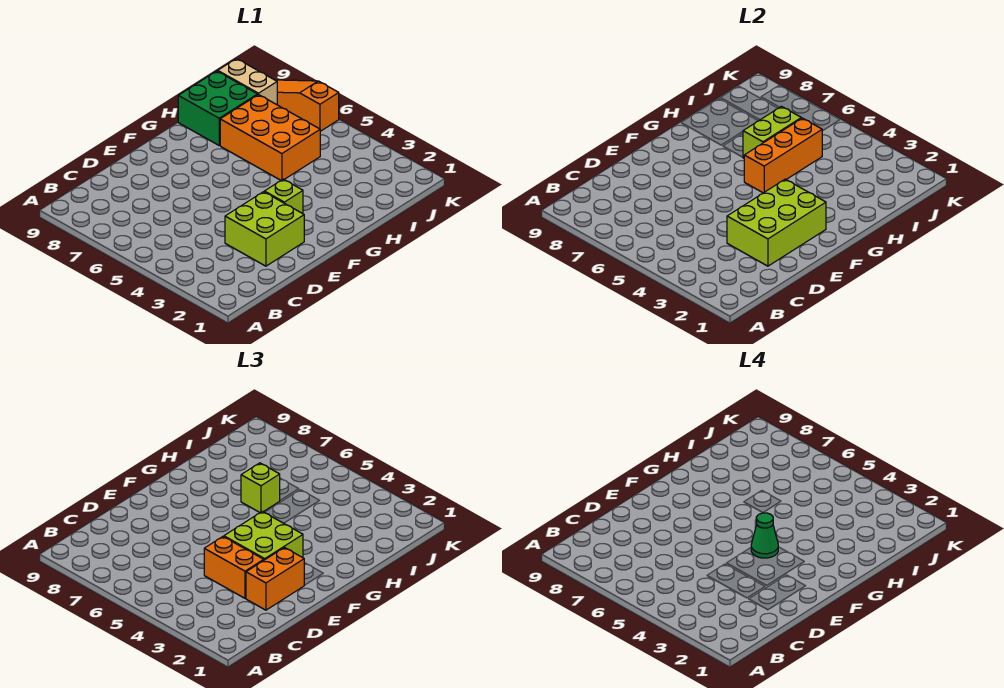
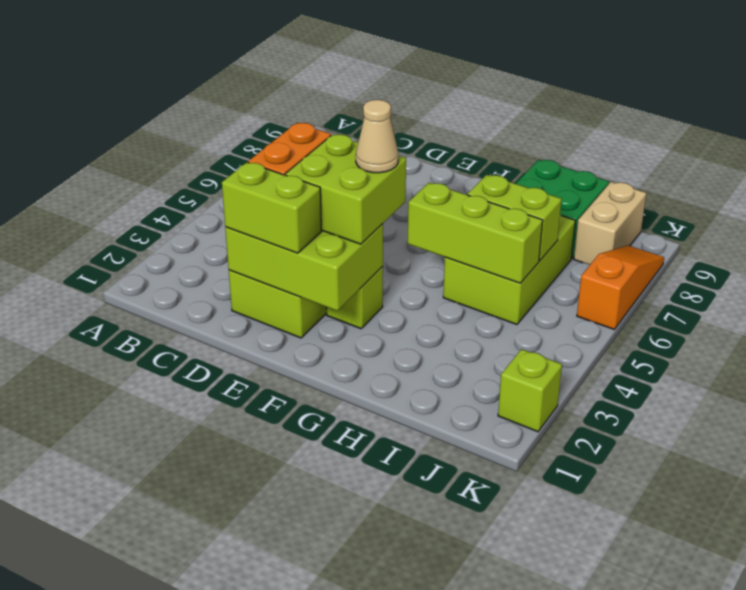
orange brick D2:E2 level 3 -> lime brick D2:E2 level 3
green cone F4 level 4 -> tan cone F4 level 4
orange brick G5:I5 level 2 -> lime brick G5:I5 level 2
orange brick H5:I7 level 1 -> lime brick H5:I7 level 1
lime brick H6 level 3 -> lime brick K2 level 1

